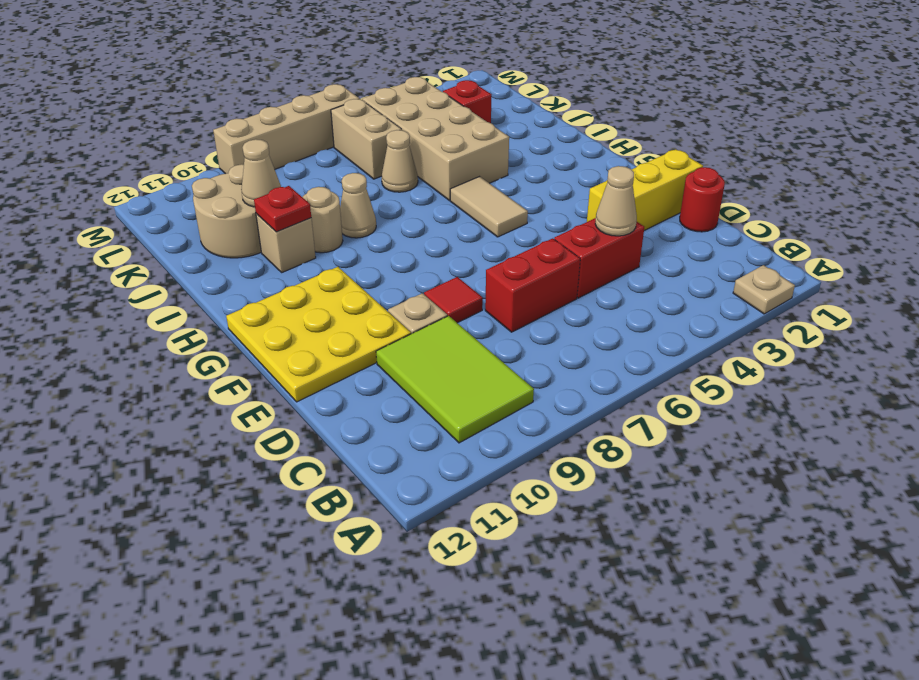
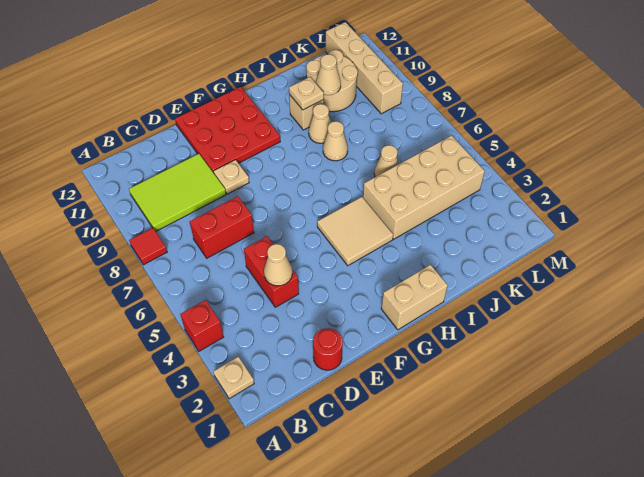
red brick D6:D7 level 1 -> red brick C7:D7 level 1
yellow brick E1:E3 level 1 -> none
red tile E8 level 1 -> red tile A8 level 1
yellow plate E10:G12 level 1 -> red plate E10:G12 level 1
tan tile G5:H5 level 1 -> tan tile G4:H5 level 1
tan round brick I9 level 1 -> tan cone I9 level 1
red plate I10 level 2 -> tan plate I10 level 2
red brick K3 level 1 -> red brick A4 level 1
tan brick K6:L6 level 1 -> tan brick G1:H1 level 1
tan brick M6:M9 level 1 -> tan brick L9:L12 level 1

